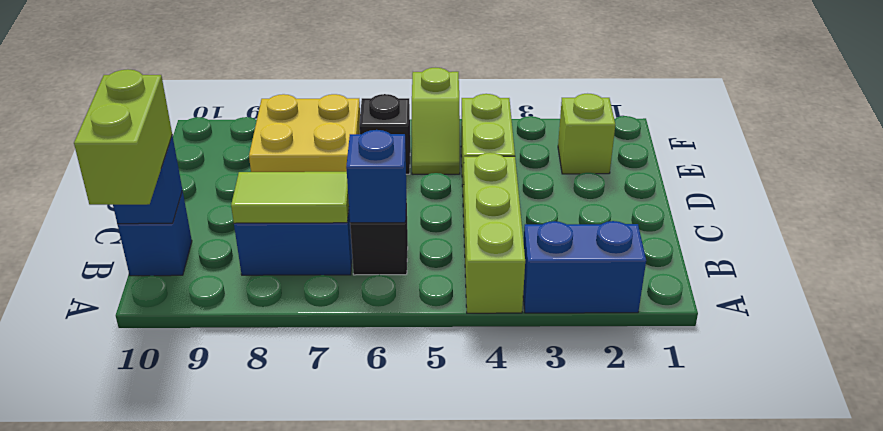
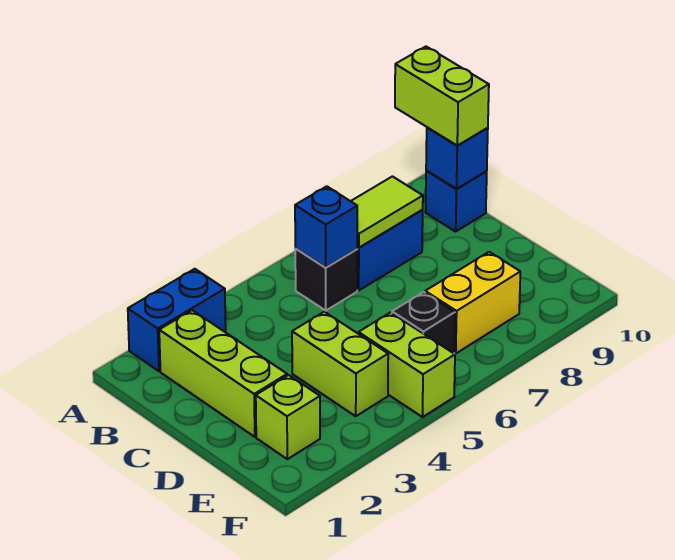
lime brick A4:C4 level 1 -> lime brick B2:D2 level 1
yellow brick D7:E8 level 1 -> yellow brick E7:E8 level 1
lime slope E5:F5 level 1 top F -> lime brick E5:F5 level 1

